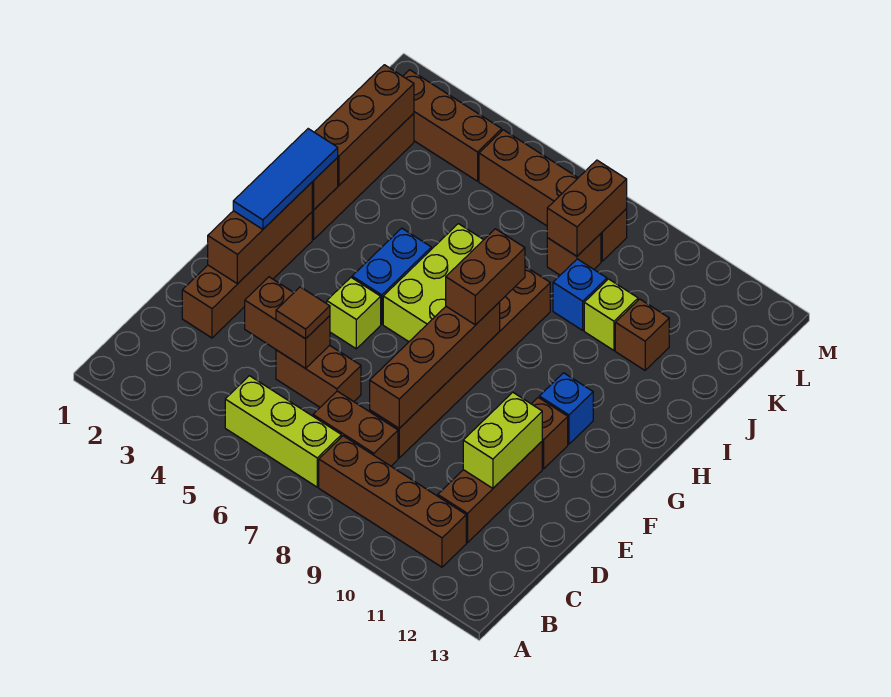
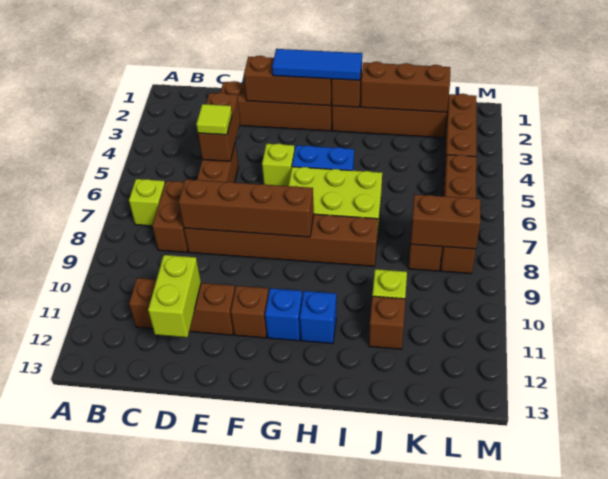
lime brick B5:B7 level 1 -> lime brick B7 level 1
brown brick B8:B11 level 1 -> none
brown tile D5 level 3 -> lime tile D5 level 3
lime brick D11:E11 level 2 -> lime brick D11:D12 level 2
brown brick G8:H8 level 3 -> none
blue brick J9 level 1 -> blue brick H11 level 1

